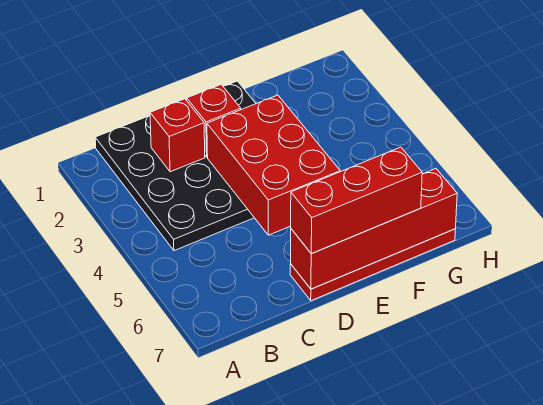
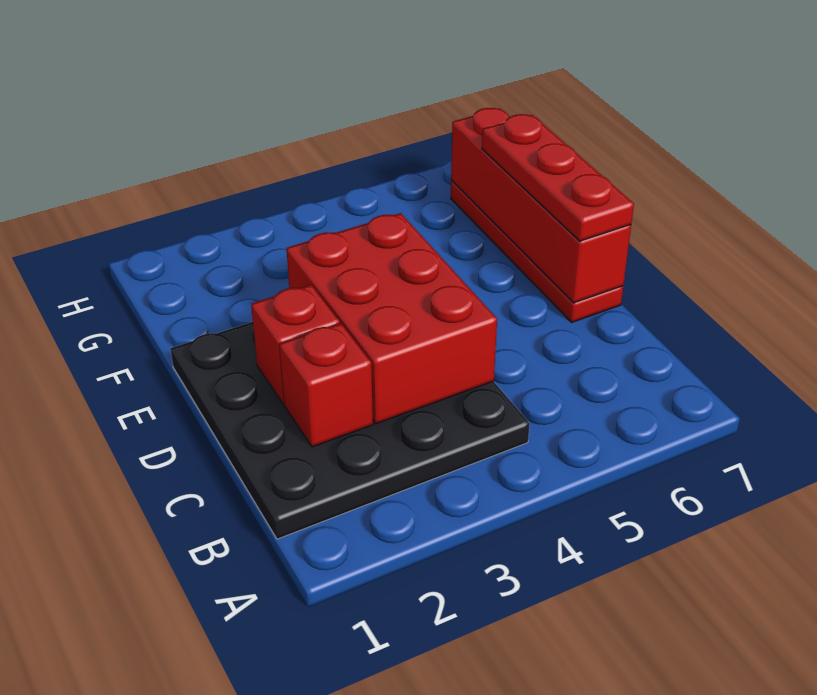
red brick D3:E5 level 2 -> red brick C3:E4 level 2
red brick D7:F7 level 3 -> red plate D7:F7 level 3

